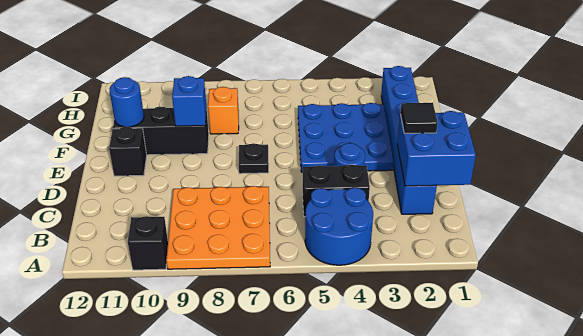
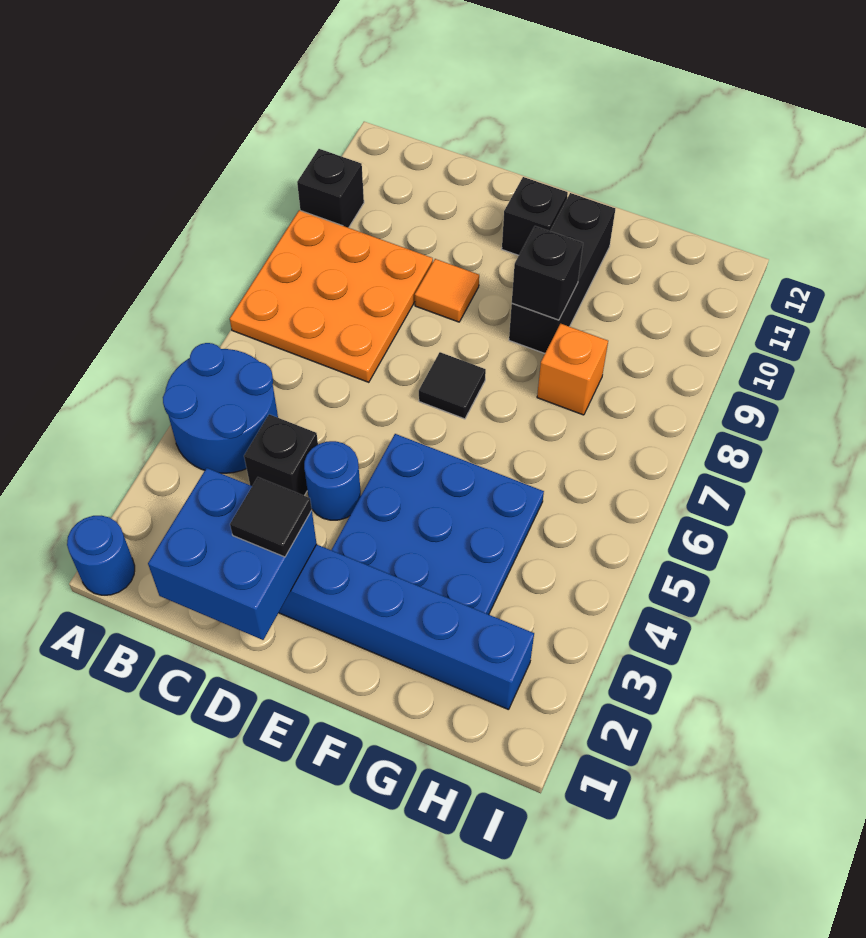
black brick C4:C5 level 1 -> black brick C4 level 1
none -> orange tile D9 level 1
black plate E7 level 1 -> black tile E7 level 1
blue brick F9 level 2 -> black brick F9 level 2
blue round brick F11 level 2 -> blue round brick A1 level 1

